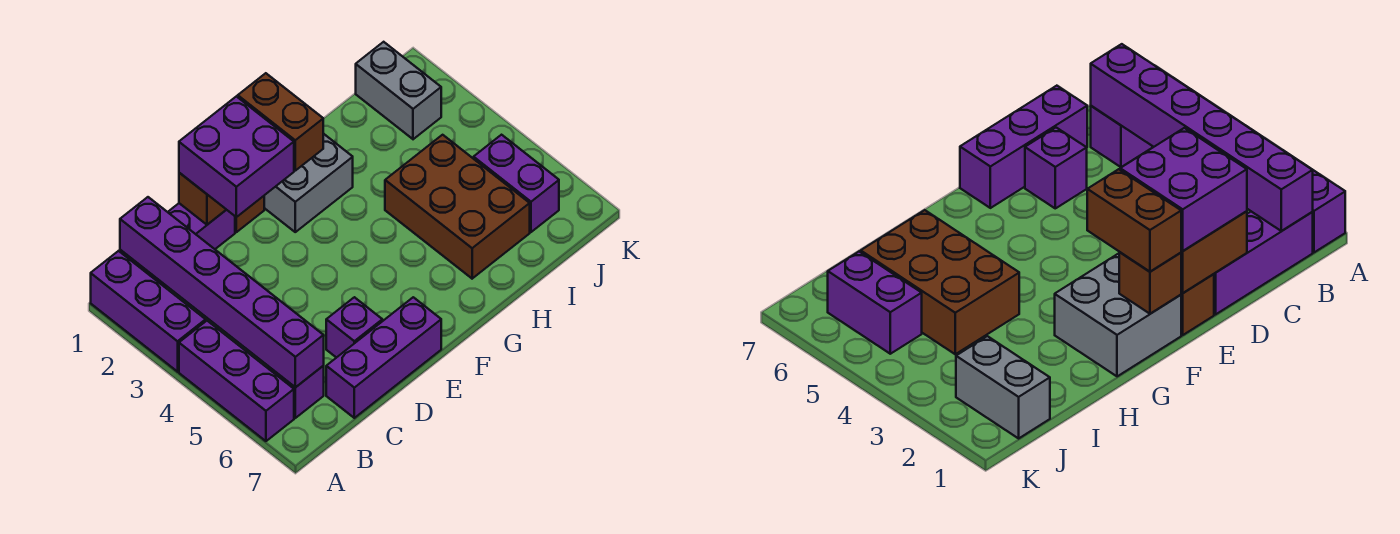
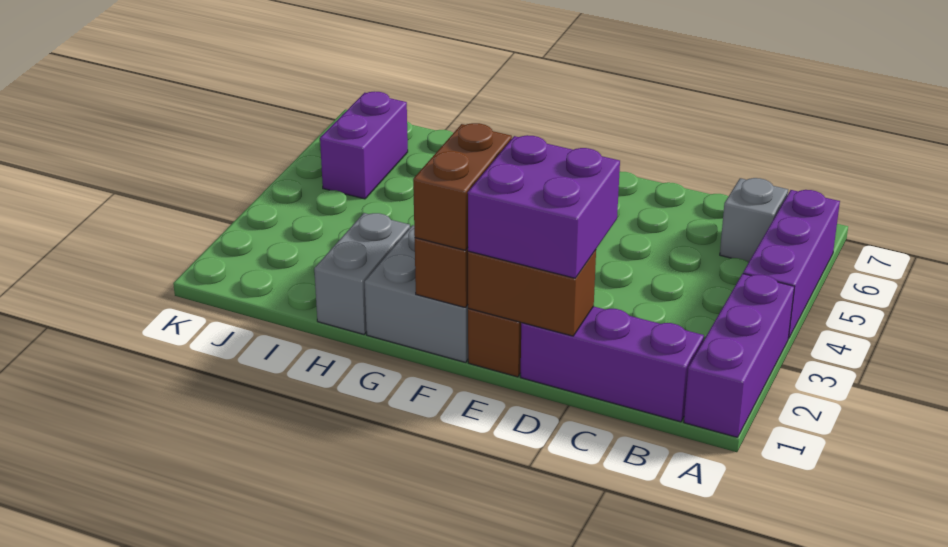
purple brick B1:B6 level 2 -> none
purple brick B6 level 1 -> grey brick B6 level 1
purple brick C7:E7 level 1 -> none
purple brick D6 level 1 -> none
brown brick H4:I6 level 1 -> none
grey brick J1:J2 level 1 -> grey brick H1:H2 level 1

